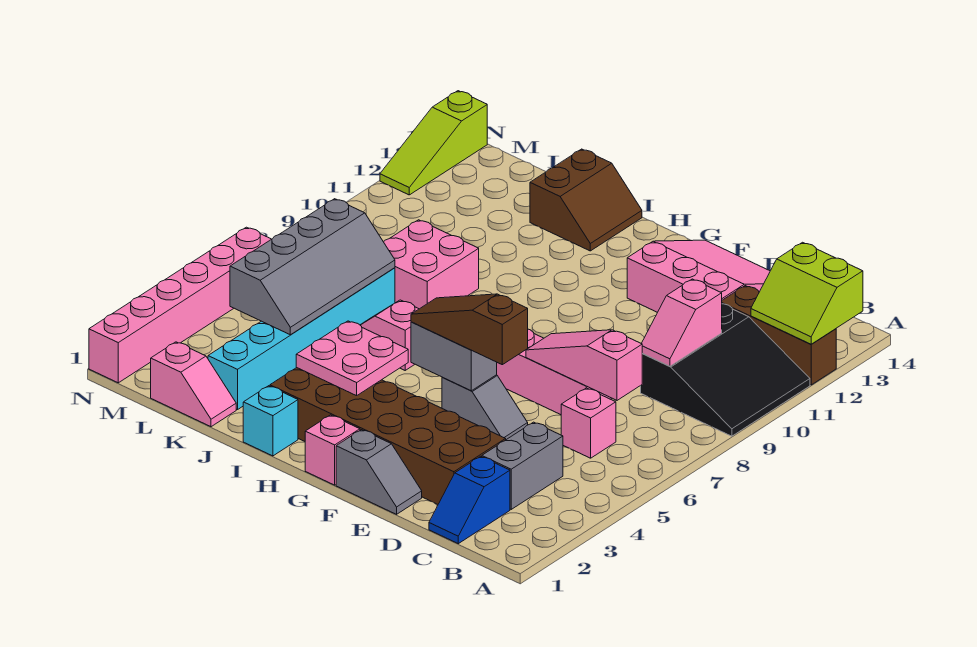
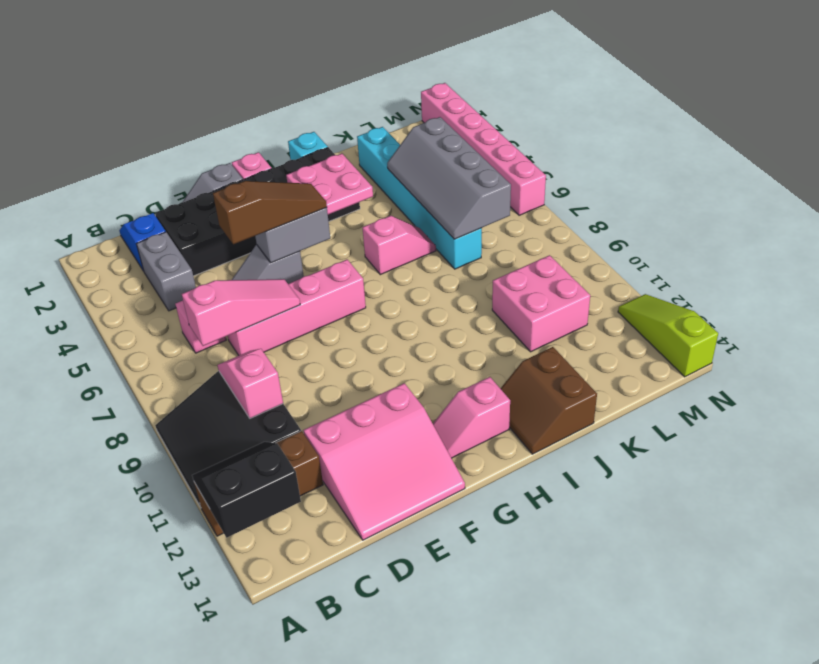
lime slope A12:B13 level 2 top 13 -> black slope A12:B13 level 2 top 13
brown brick D2:I3 level 1 -> black brick D2:I3 level 1
pink brick J8:K9 level 1 -> pink brick K10:L11 level 1
pink slope K1:L1 level 1 top L -> pink slope G13:H13 level 1 top H

